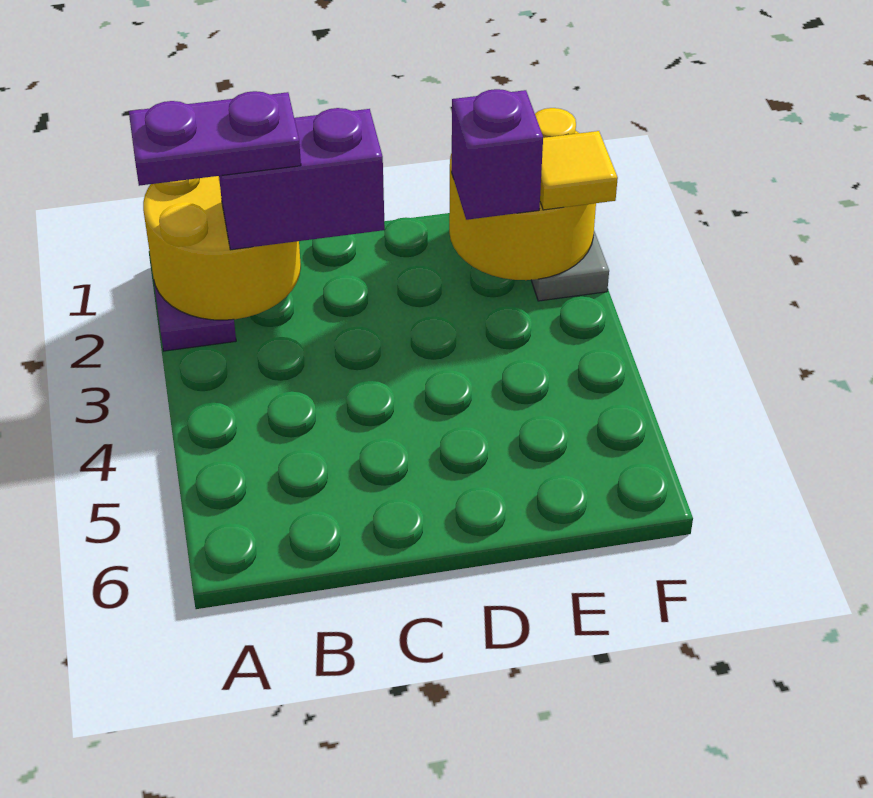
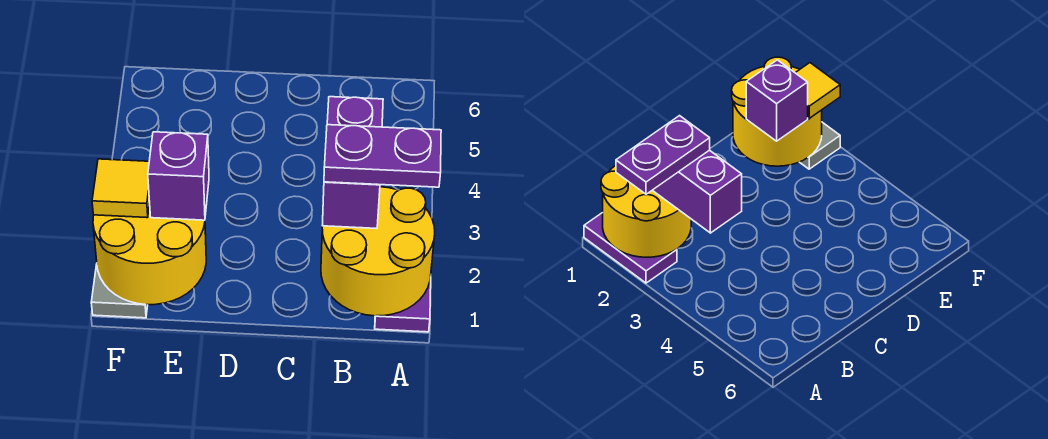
purple brick B2:C2 level 3 -> purple brick B2:B3 level 3

